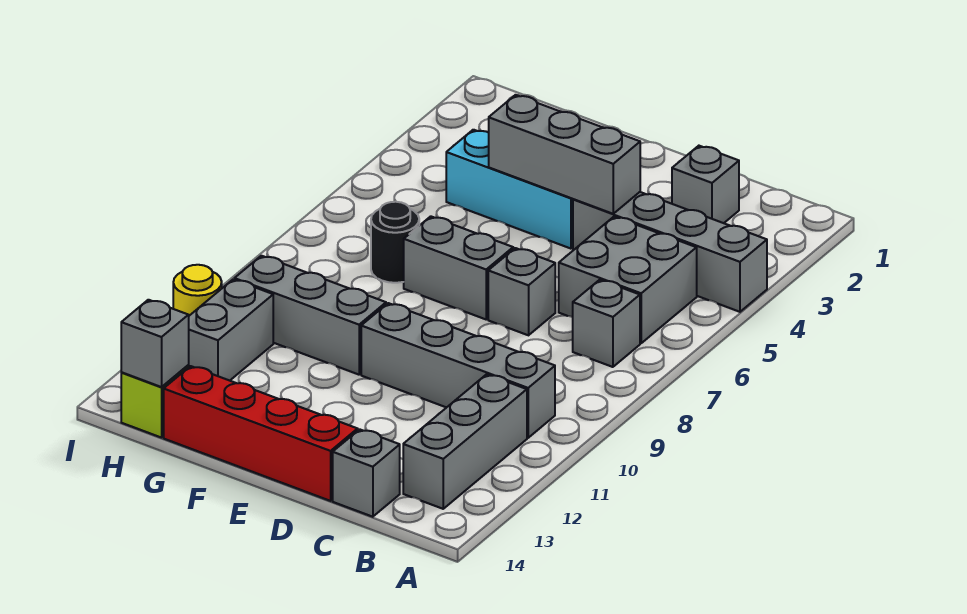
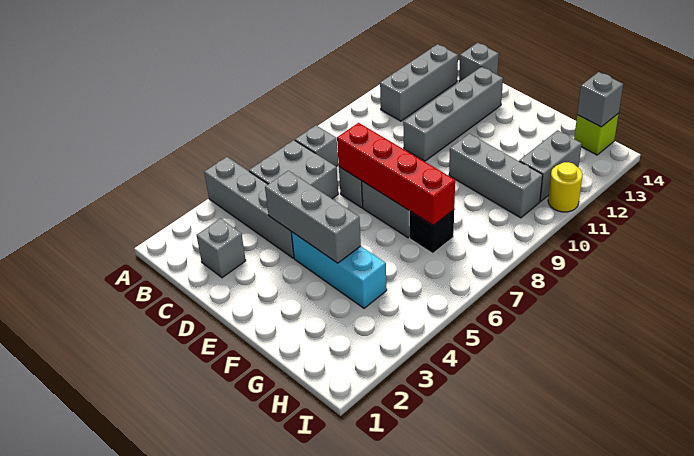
grey brick B10:E10 level 1 -> grey brick D10:D13 level 1
red brick D14:G14 level 1 -> red brick D7:G7 level 2
black round brick G7 level 1 -> black brick G7 level 1

